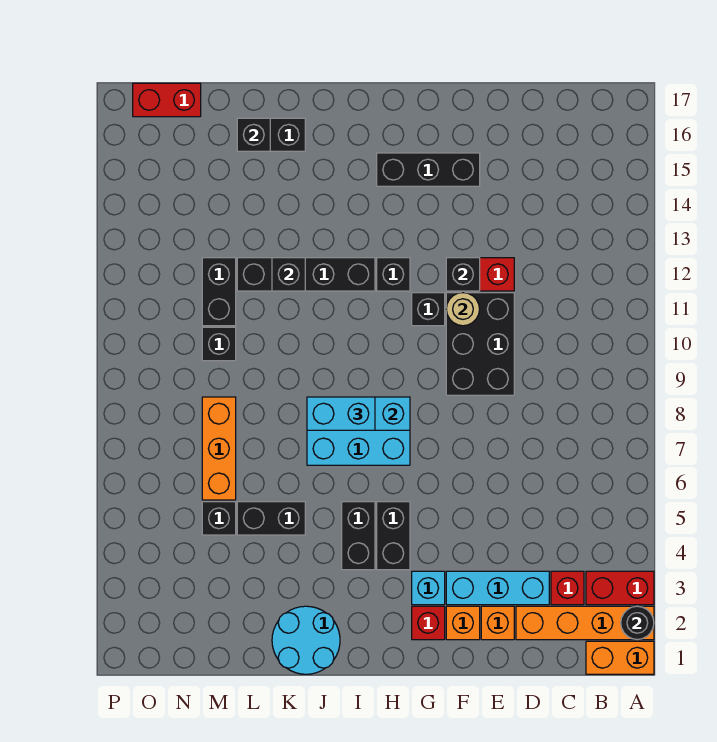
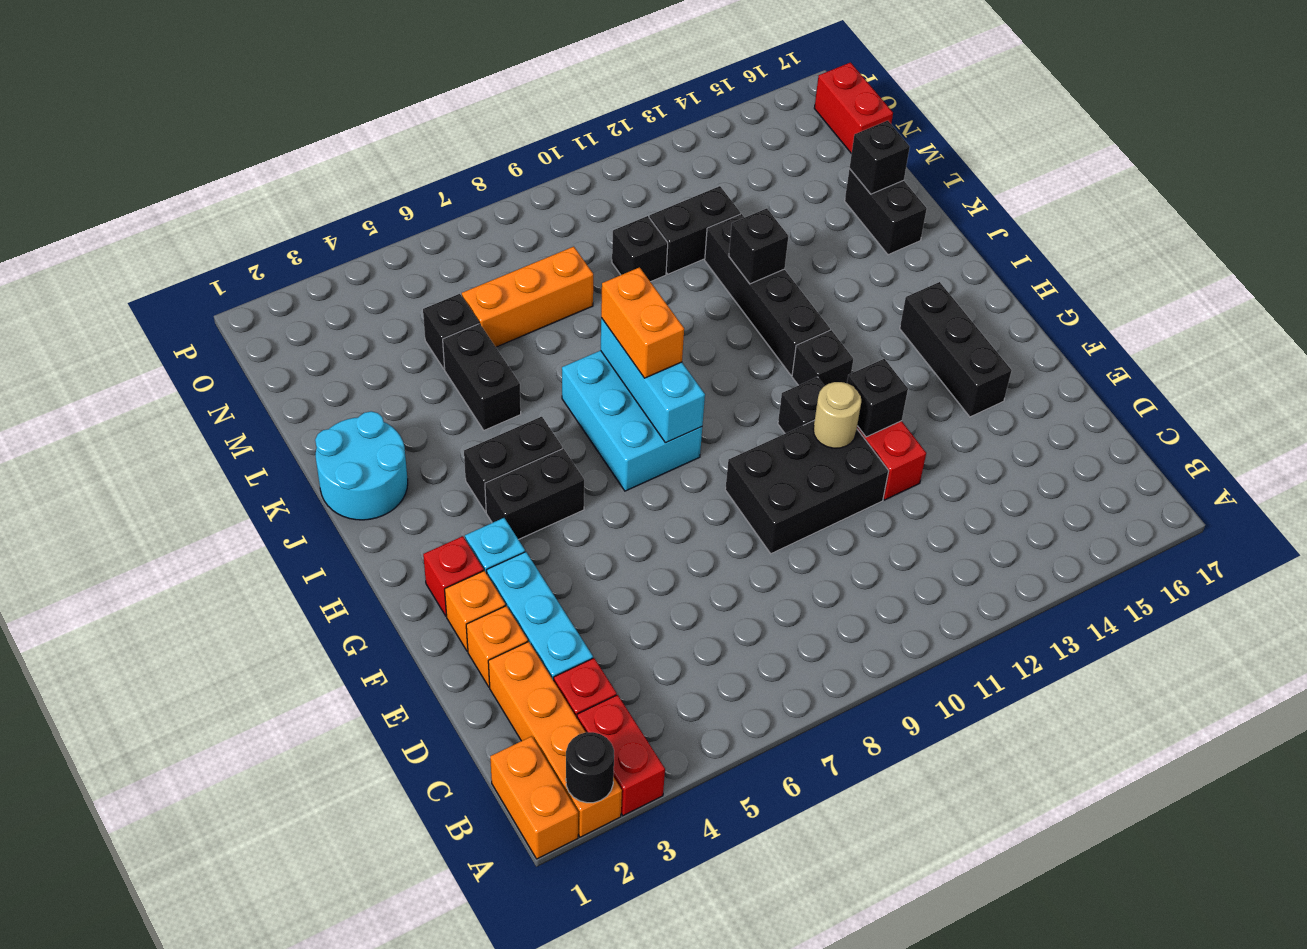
cyan brick I8:J8 level 3 -> orange brick I8:J8 level 3

